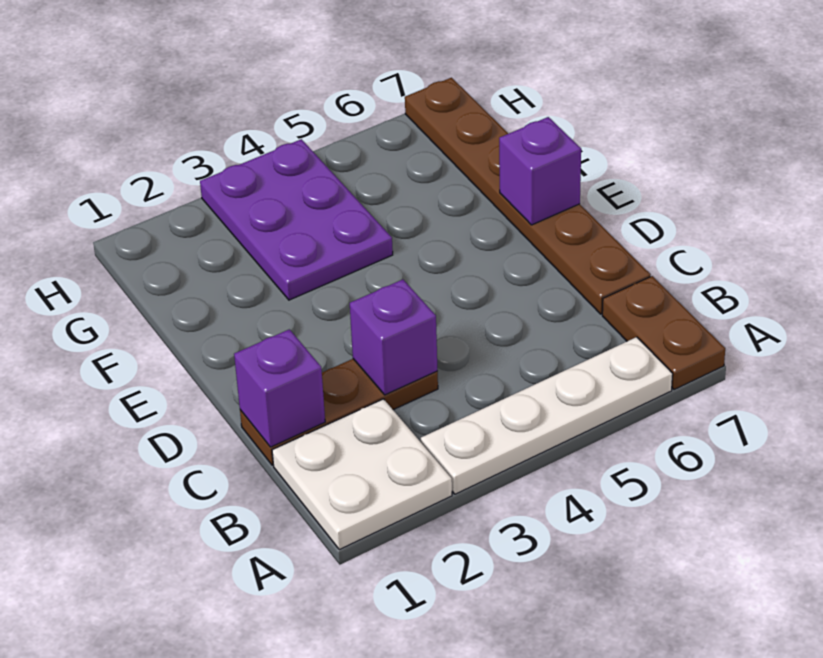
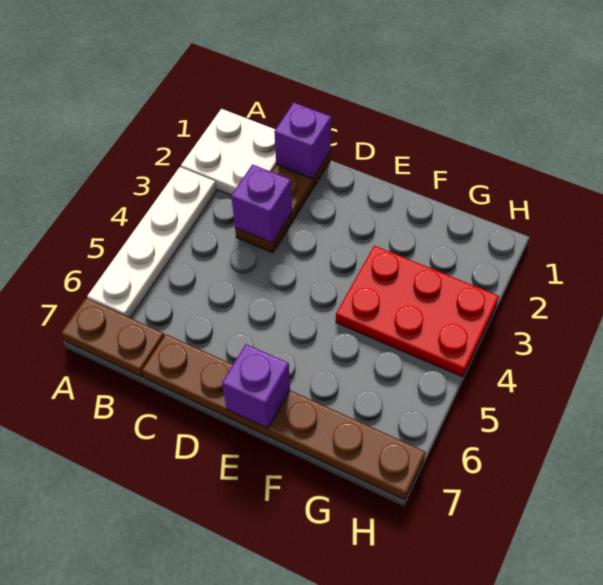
purple plate F3:H4 level 1 -> red plate F3:H4 level 1

